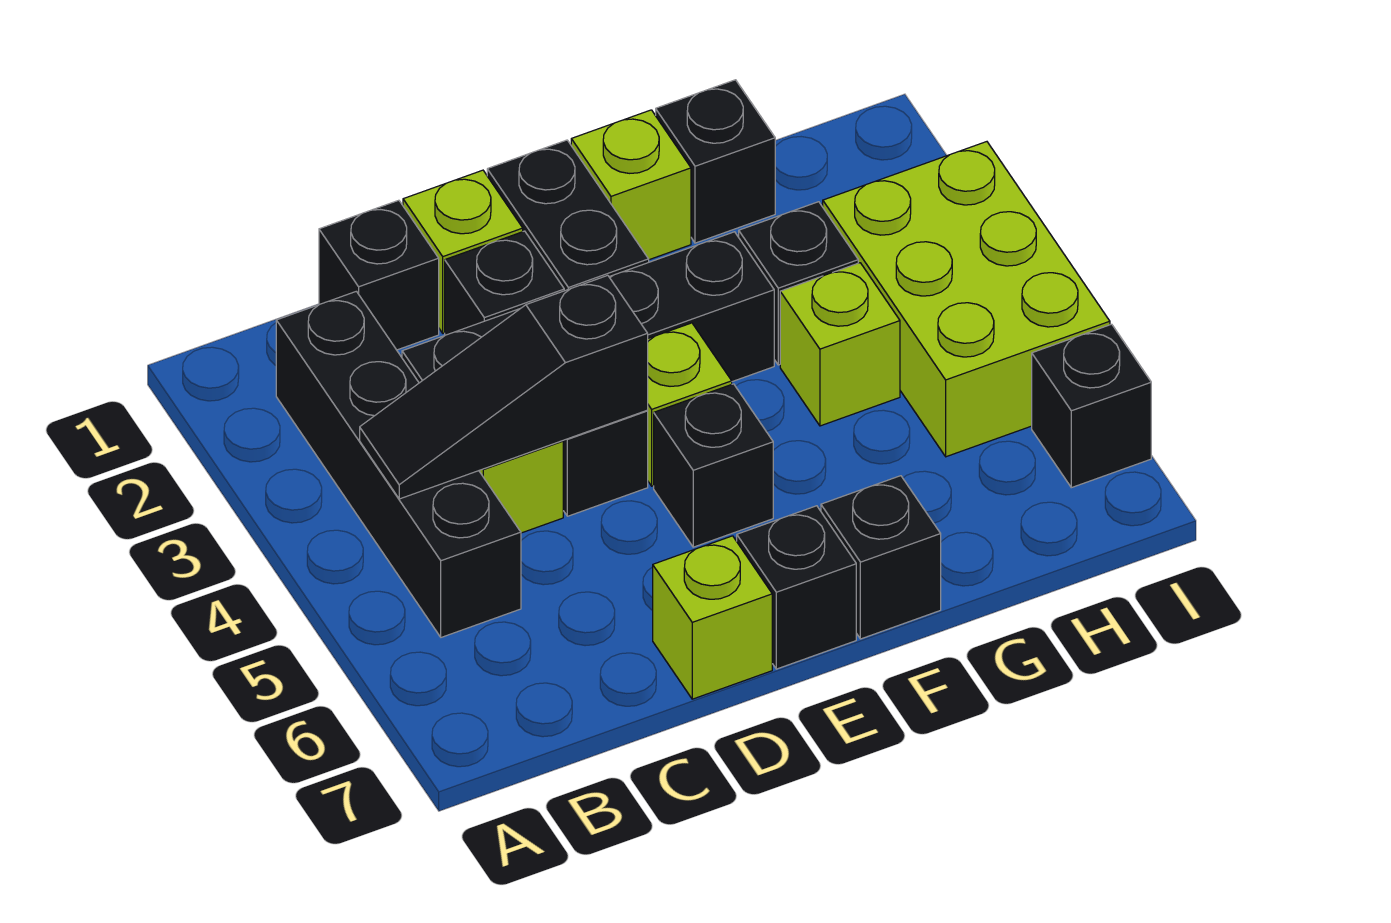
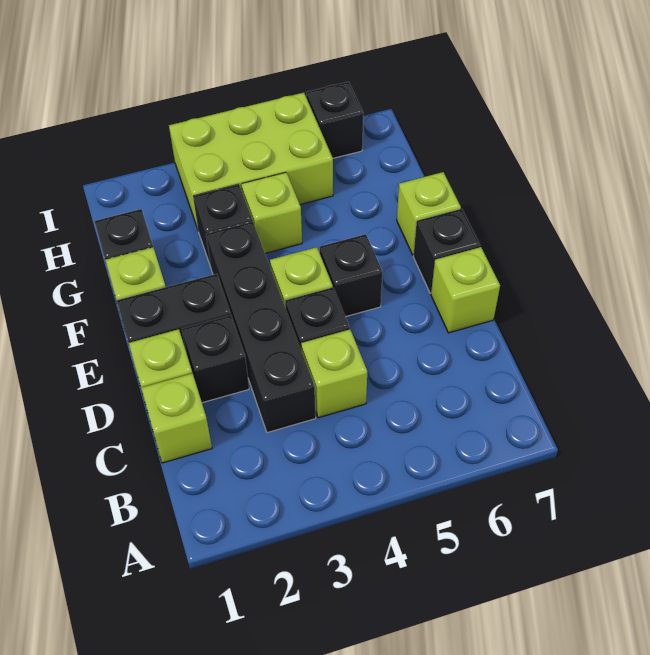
black brick B2:B5 level 1 -> none
black slope B4:D4 level 2 top D -> none
black brick C1 level 1 -> lime brick C1 level 1
black brick F7 level 1 -> lime brick F7 level 1

